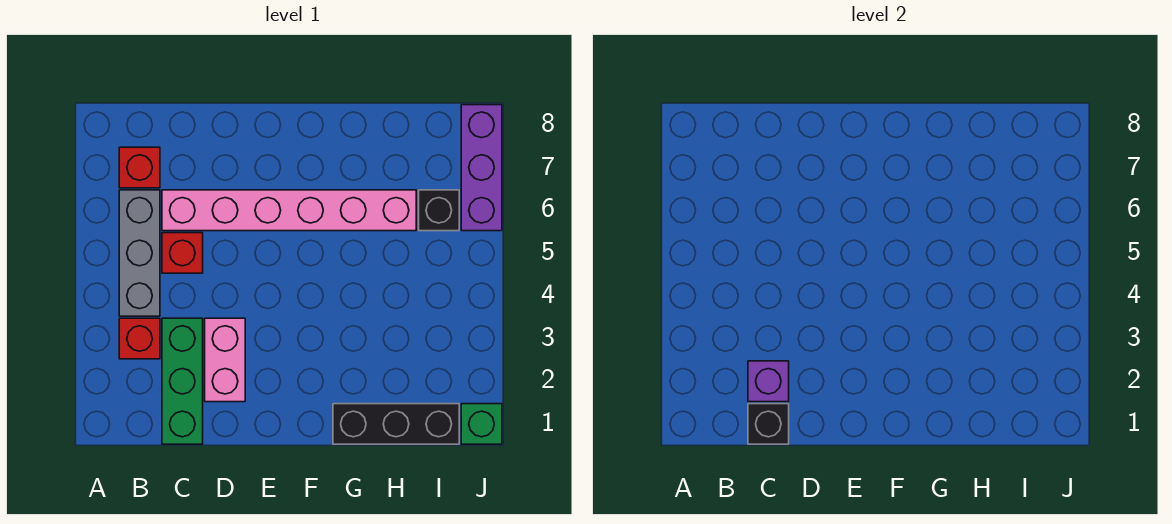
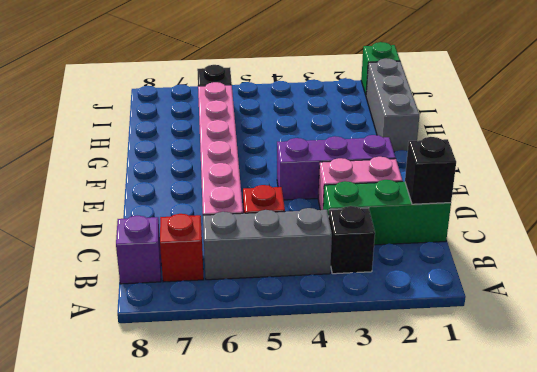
red brick B3 level 1 -> black brick B3 level 1
purple brick C2 level 2 -> purple brick B8 level 1
black brick G1:I1 level 1 -> grey brick G1:I1 level 1
purple brick J6:J8 level 1 -> purple brick E2:E4 level 1

